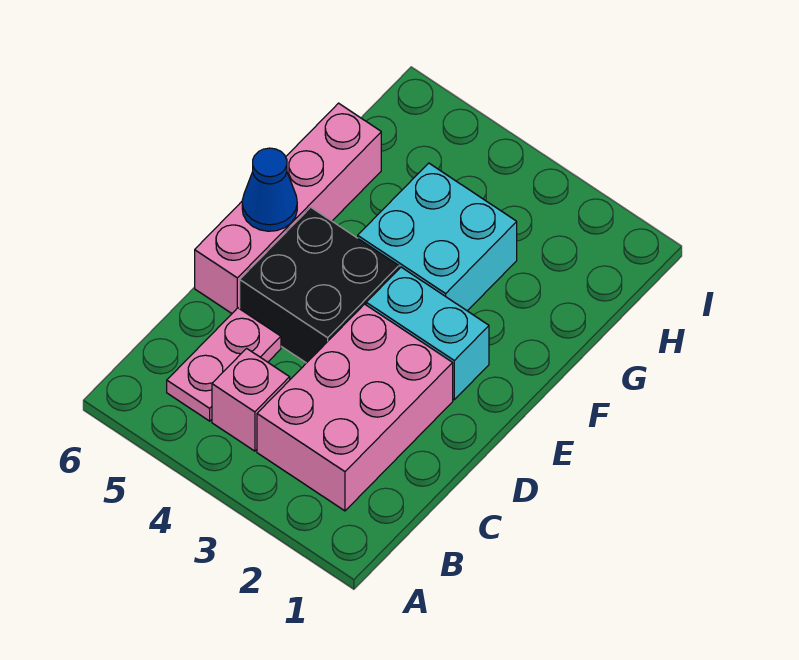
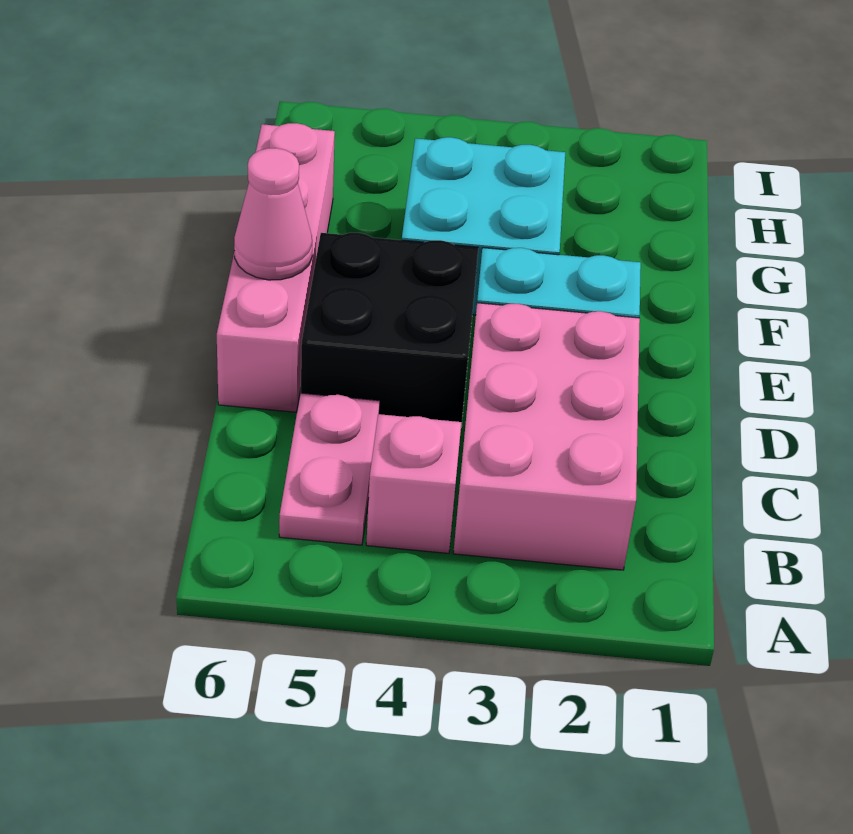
blue cone E6 level 2 -> pink cone E6 level 2

